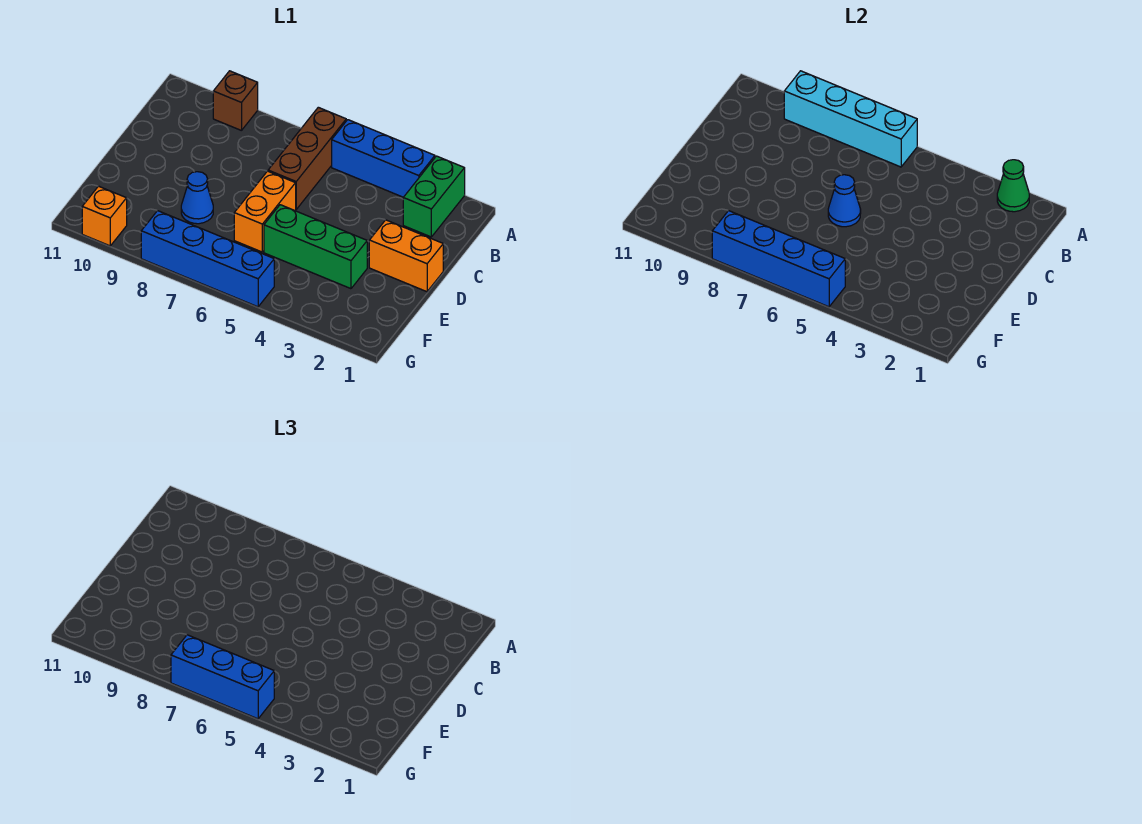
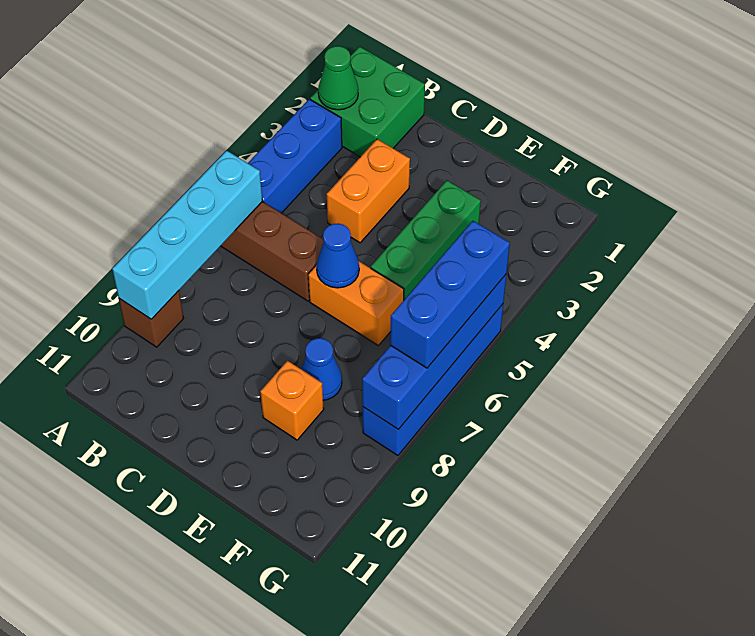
green brick A2:B2 level 1 -> green brick A1:B2 level 1
orange brick D1:D2 level 1 -> orange brick C3:C4 level 1
orange brick G10 level 1 -> orange brick E9 level 1

